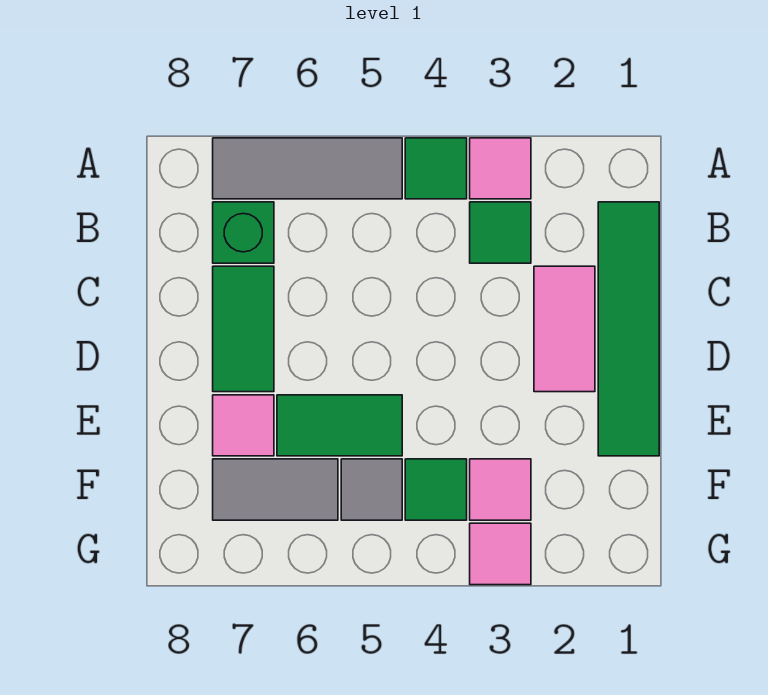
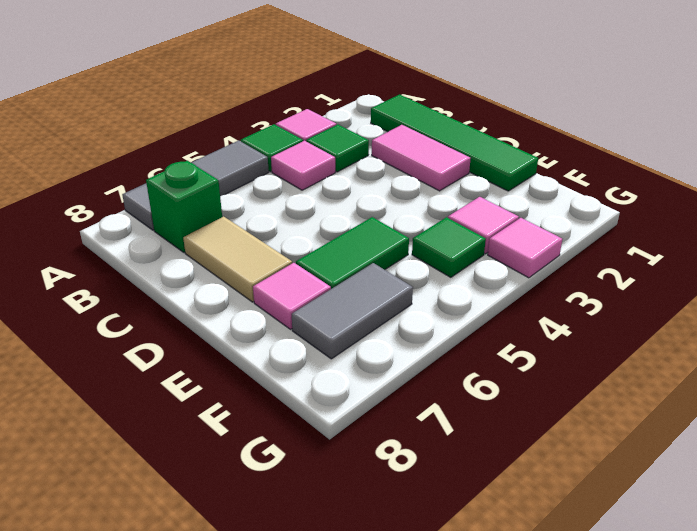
none -> pink tile B4 level 1
green tile C7:D7 level 1 -> tan tile C7:D7 level 1
grey tile F5 level 1 -> none

